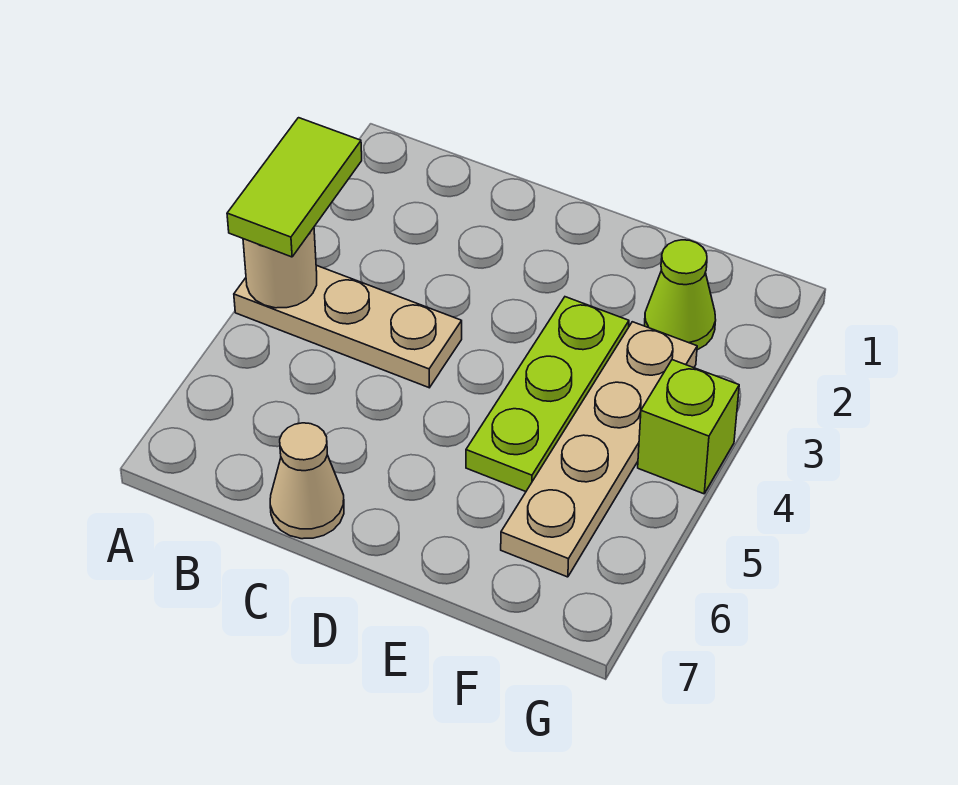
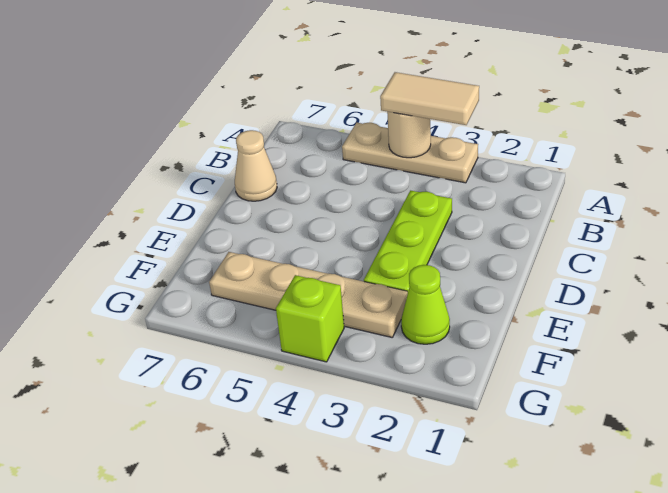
lime tile A3:A4 level 3 -> tan tile A3:A4 level 3
tan plate A4:C4 level 1 -> tan plate A3:A5 level 1
lime plate E3:E5 level 1 -> lime plate C3:E3 level 1

